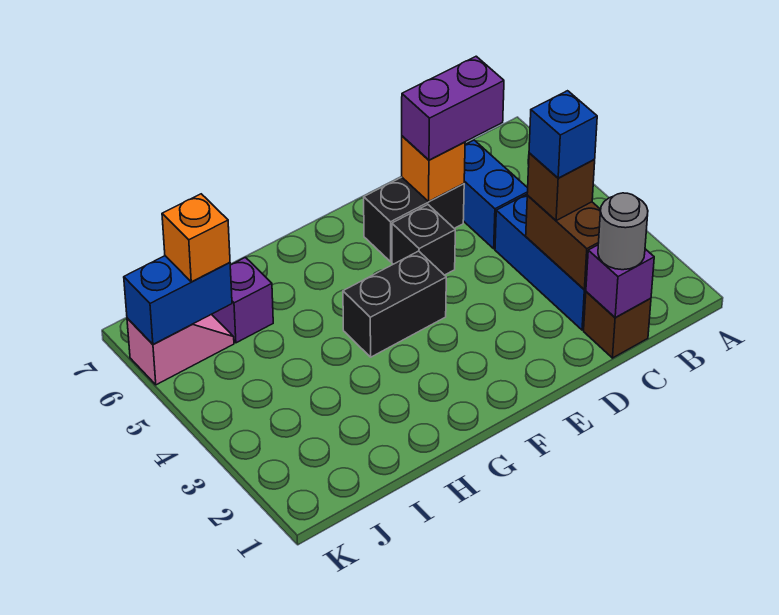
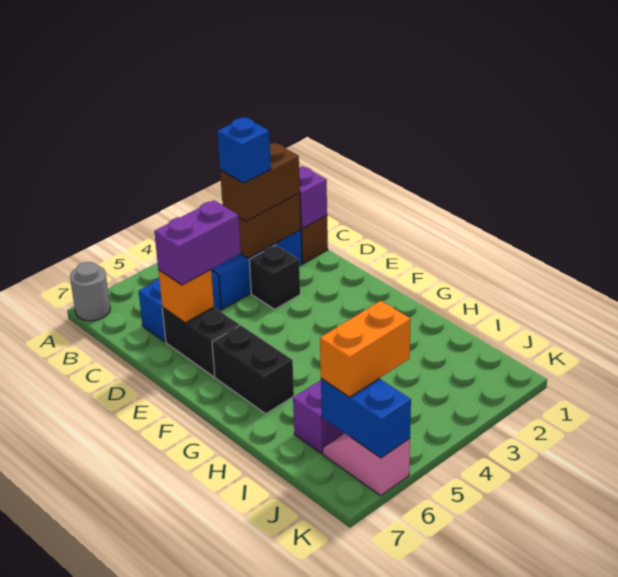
grey round brick C1 level 3 -> grey round brick A7 level 1
brown brick C3 level 3 -> brown brick C2:C3 level 3
purple brick C6:D6 level 3 -> purple brick D5:D6 level 3
black brick E5 level 1 -> black brick D3 level 1
black brick F4:G4 level 1 -> black brick F6:G6 level 1
orange brick J6 level 3 -> orange brick J5:J6 level 3

